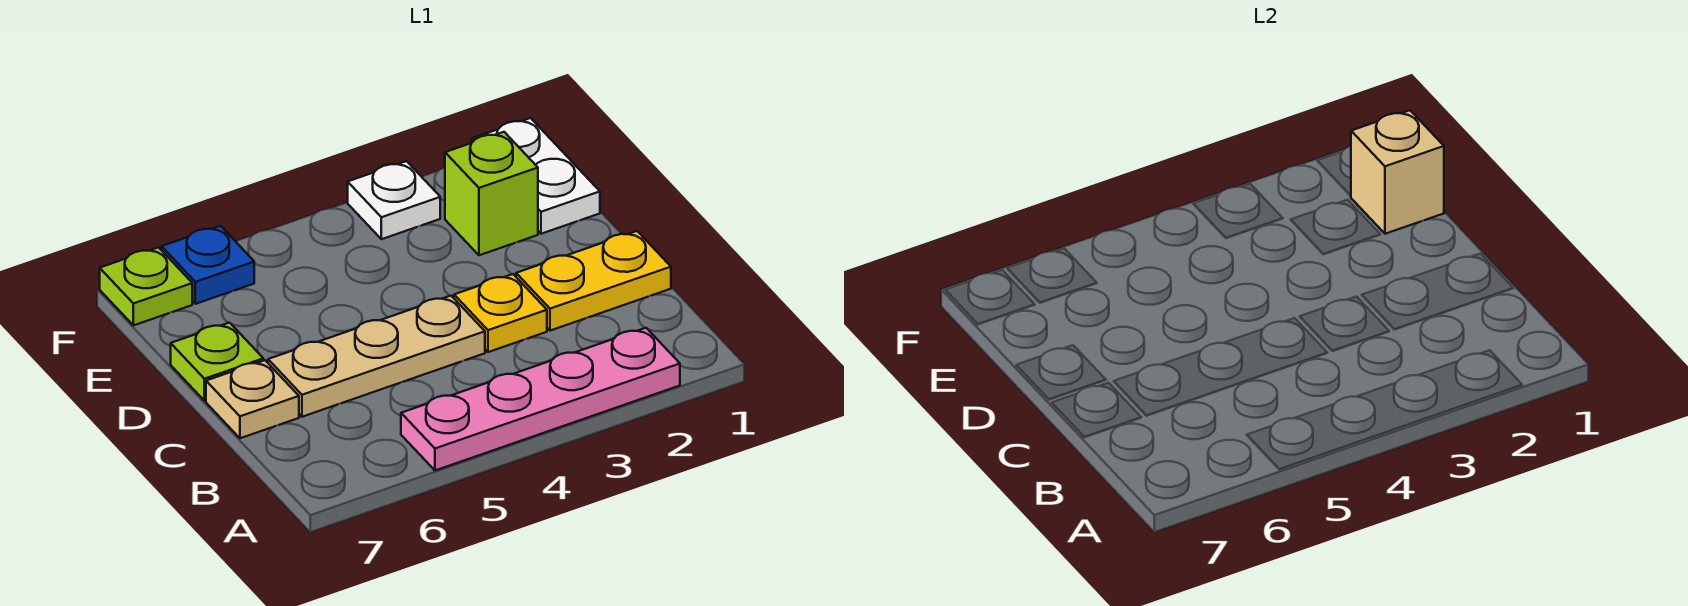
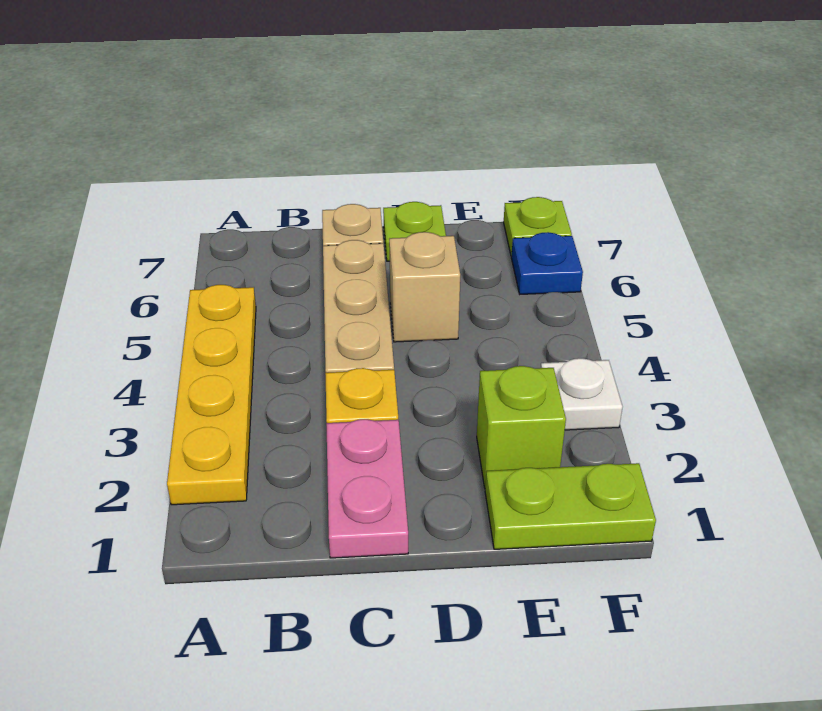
pink plate A2:A5 level 1 -> yellow plate A2:A5 level 1
yellow plate C1:C2 level 1 -> pink plate C1:C2 level 1
white plate E1:F1 level 1 -> lime plate E1:F1 level 1
tan brick E1 level 2 -> tan brick D5 level 1

